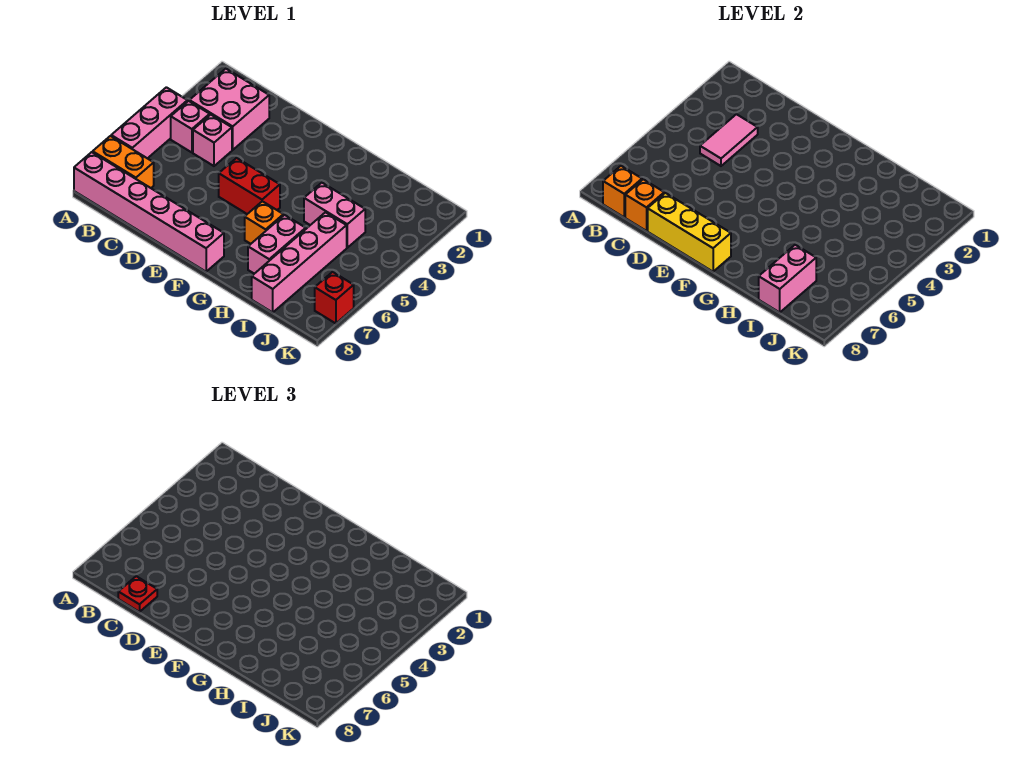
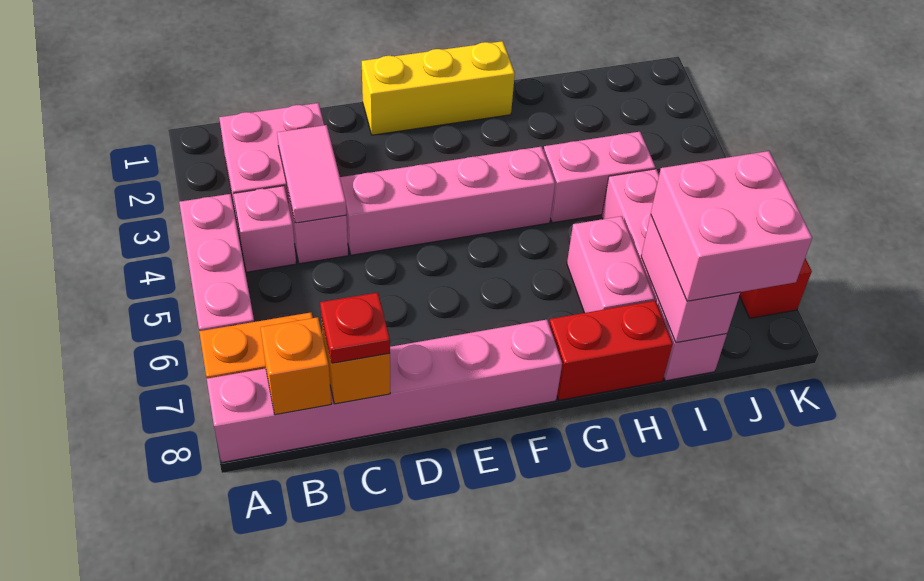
none -> pink brick D4:G4 level 1
yellow brick D8:F8 level 2 -> yellow brick E1:G1 level 1
red brick E5:F5 level 1 -> red brick G8:H8 level 1
orange brick G6 level 1 -> none
none -> pink brick I7:J8 level 3

